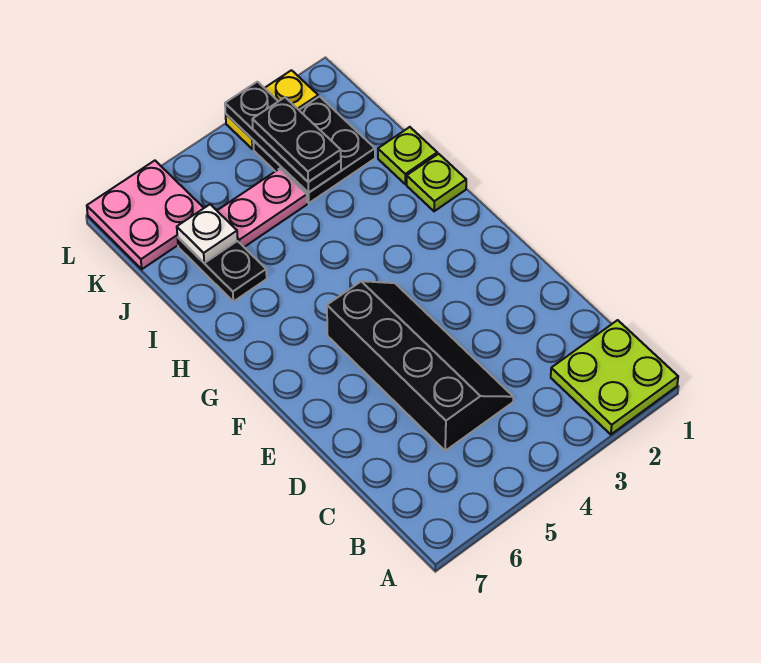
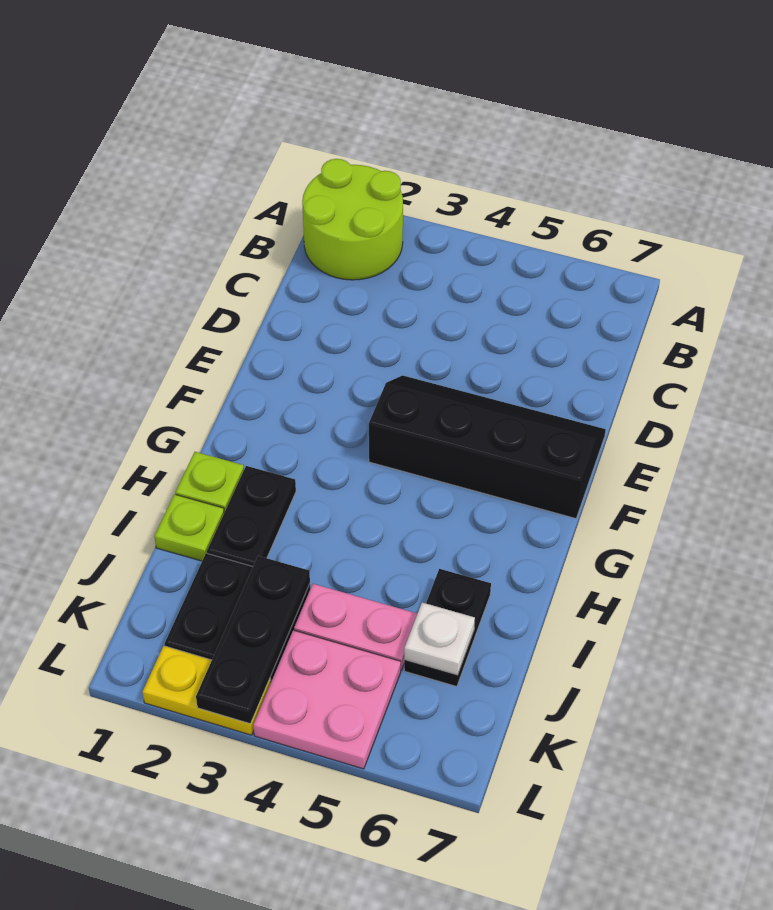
lime plate A1:B2 level 1 -> lime round brick A1:B2 level 1
black slope C4:F5 level 1 top 5 -> black slope E4:F7 level 1 top F
black plate J3:K3 level 3 -> black plate H2:I2 level 1
pink plate K6:L7 level 1 -> pink plate K4:L5 level 1

